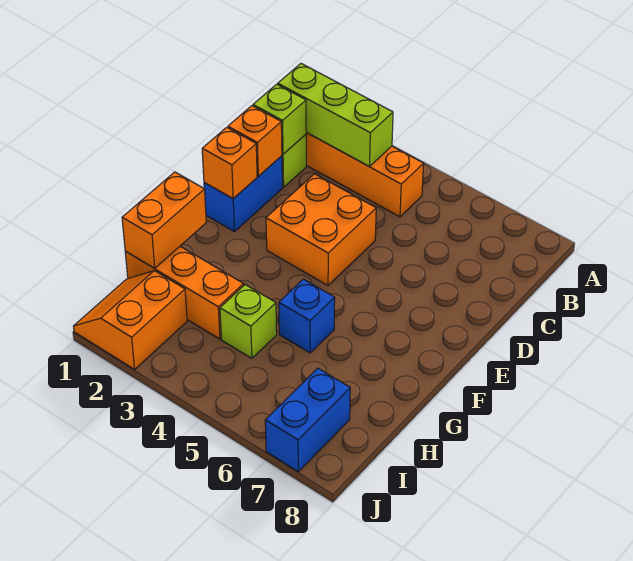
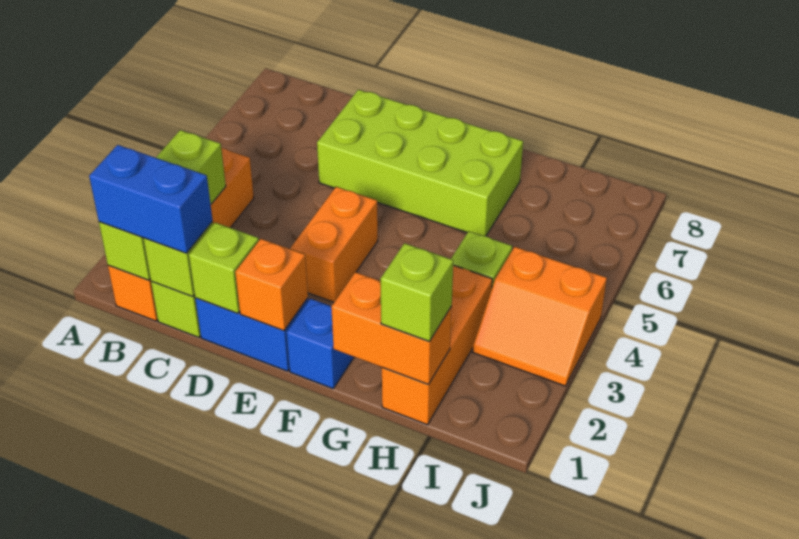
orange brick D1 level 2 -> lime brick D1 level 2
orange brick D3:E4 level 1 -> orange brick E3:E4 level 1
none -> lime brick D6:G7 level 1
blue brick G5 level 1 -> blue brick F1 level 1
none -> lime brick H1 level 3
orange slope I1:J2 level 1 top 2 -> orange slope I3:J4 level 1 top 4
blue brick I7:J7 level 1 -> blue brick B1:C1 level 3

